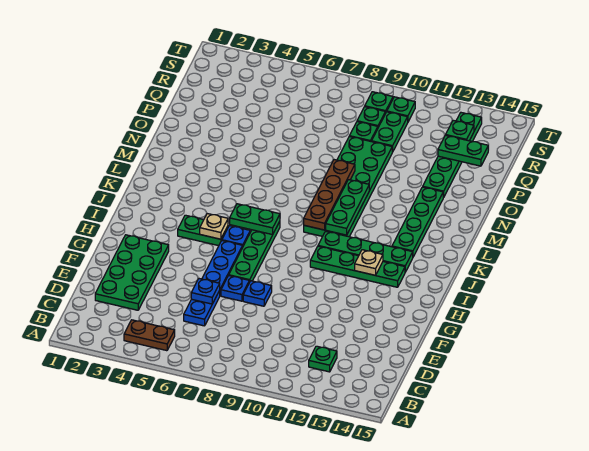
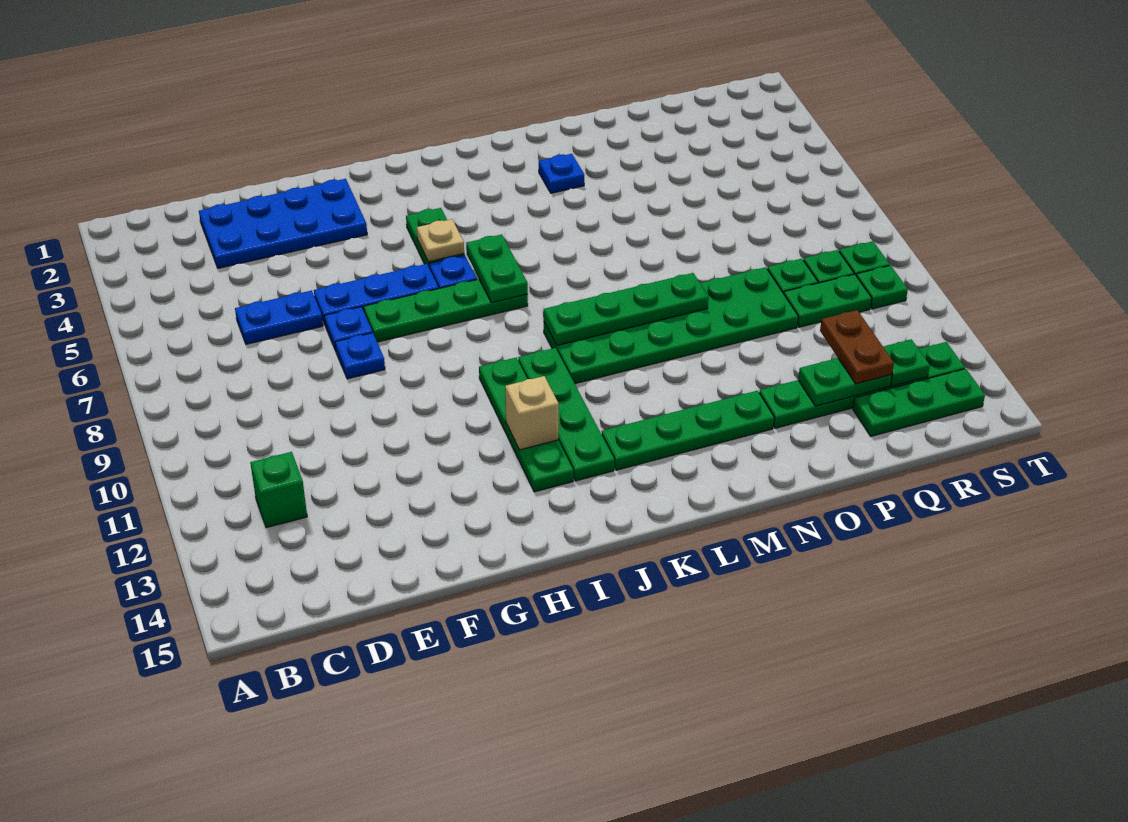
brown plate B4:B5 level 1 -> brown plate Q12:Q13 level 3
green plate C12 level 1 -> green brick C12 level 1
green plate D2:G3 level 1 -> blue plate D2:G3 level 1
blue plate E6 level 2 -> blue plate M3 level 1
tan plate I12 level 2 -> tan brick I12 level 2
brown plate K9:N9 level 2 -> green plate K9:N9 level 2
green plate K10:M10 level 2 -> green plate Q14:S14 level 1
green plate Q13:Q14 level 2 -> green plate P13:Q13 level 2

